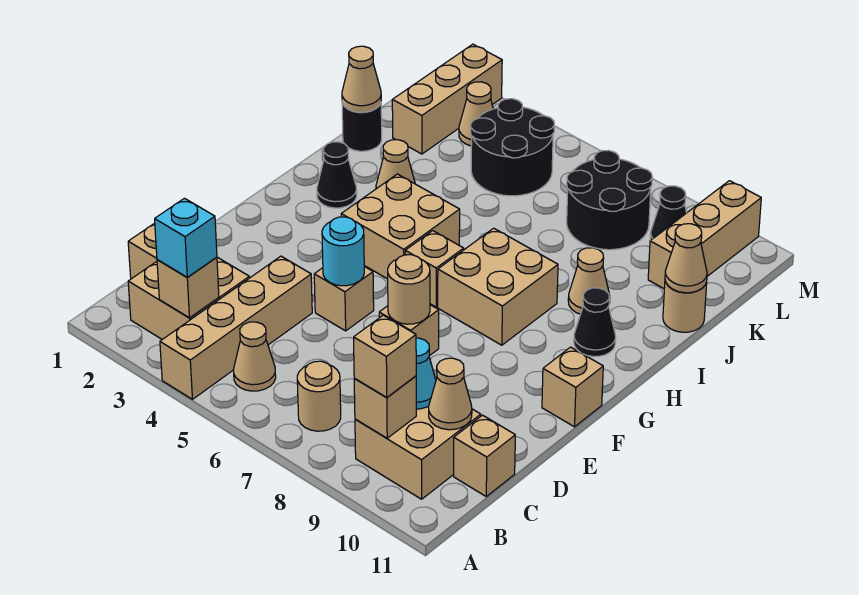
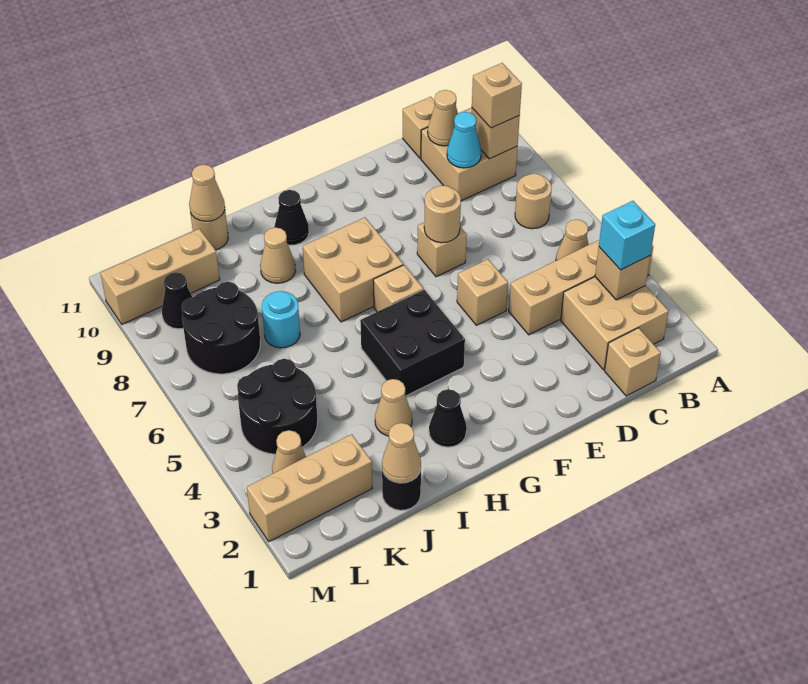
cyan round brick E5 level 2 -> cyan round brick J7 level 1
tan brick F11 level 1 -> none
tan brick G4:H5 level 1 -> black brick G4:H5 level 1

